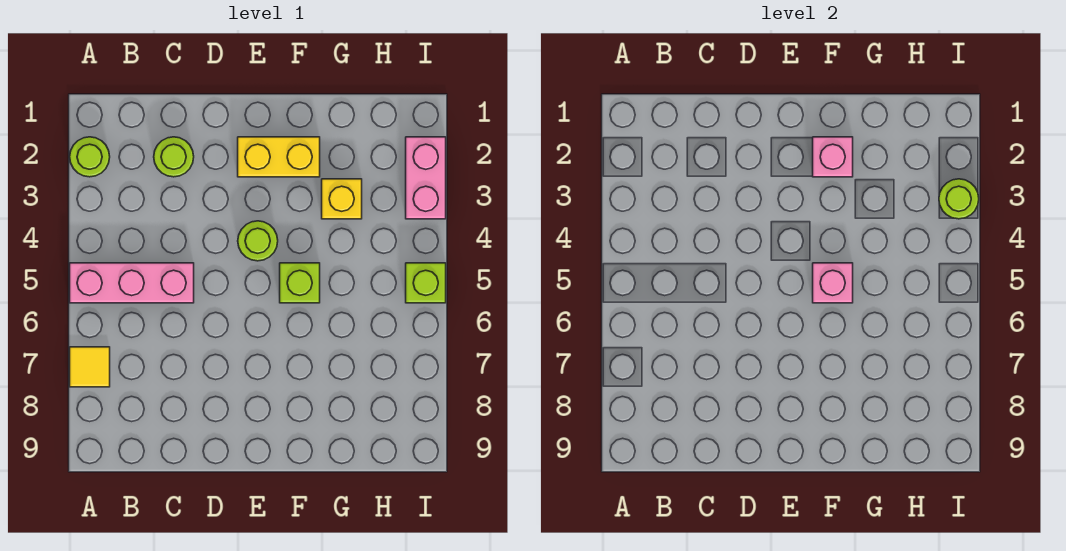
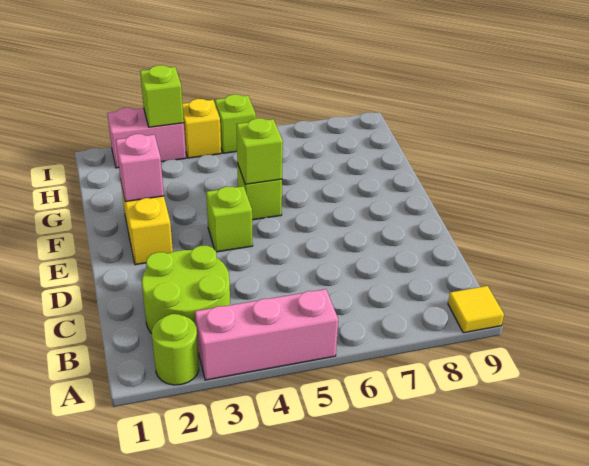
pink brick A5:C5 level 1 -> pink brick A3:A5 level 1
yellow tile A7 level 1 -> yellow tile A9 level 1
lime round brick C2 level 1 -> lime round brick B2:C3 level 1
lime round brick E4 level 1 -> lime brick E4 level 1
pink brick F5 level 2 -> lime brick F5 level 2
yellow brick G3 level 1 -> yellow brick I4 level 1
lime round brick I3 level 2 -> lime brick I3 level 2

